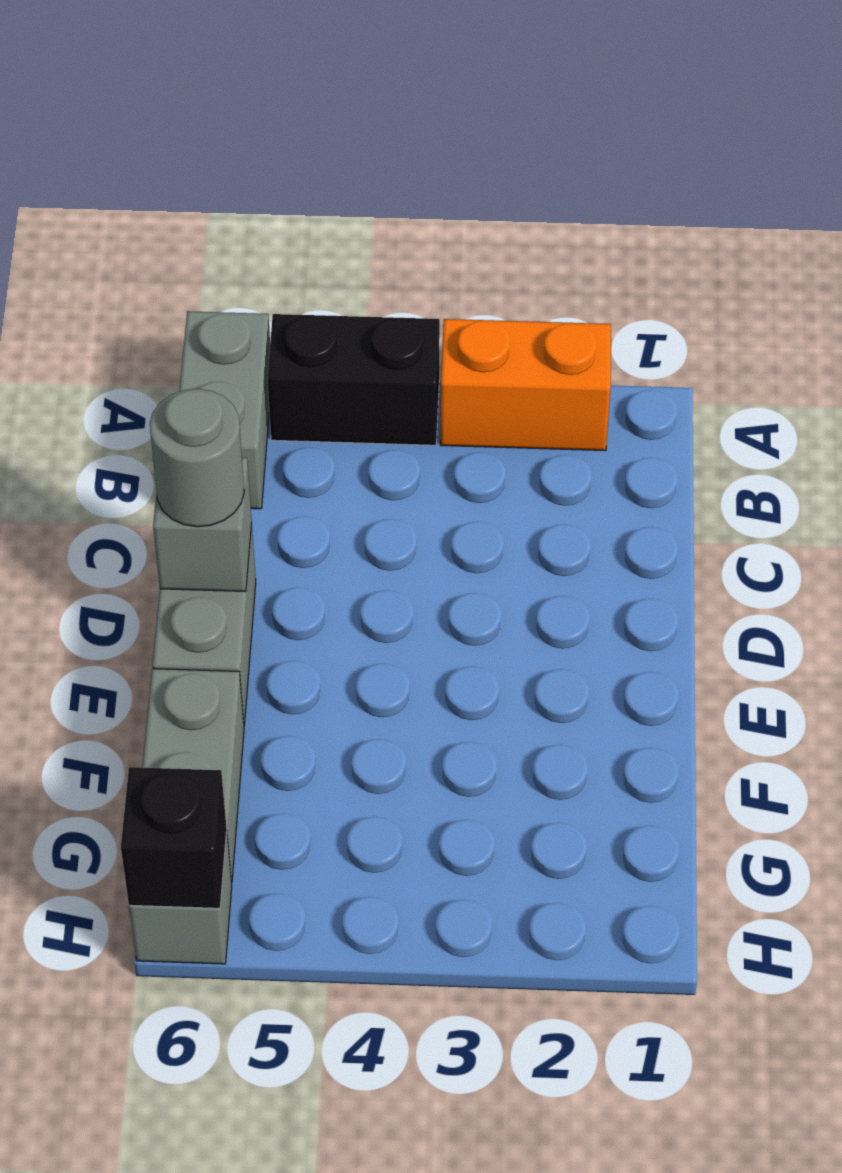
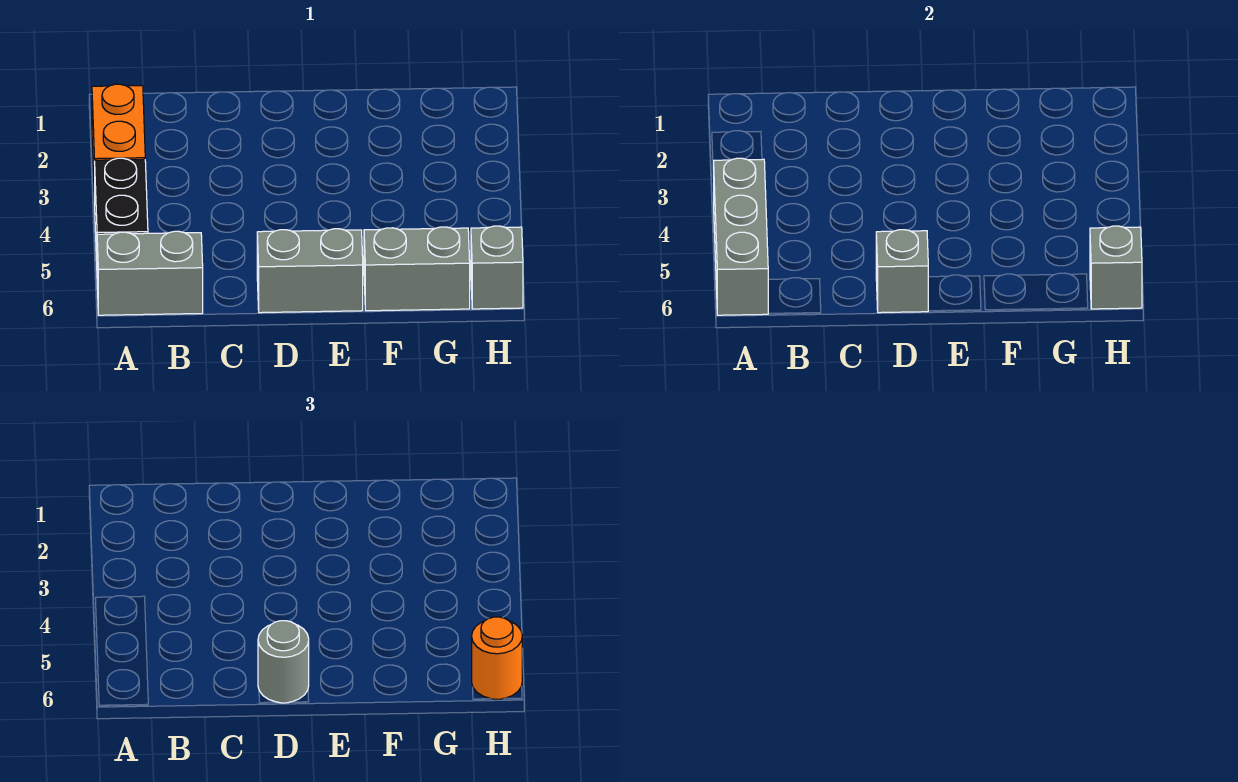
none -> grey brick A4:A6 level 2
black brick H6 level 2 -> grey brick H6 level 2
none -> orange round brick H6 level 3

